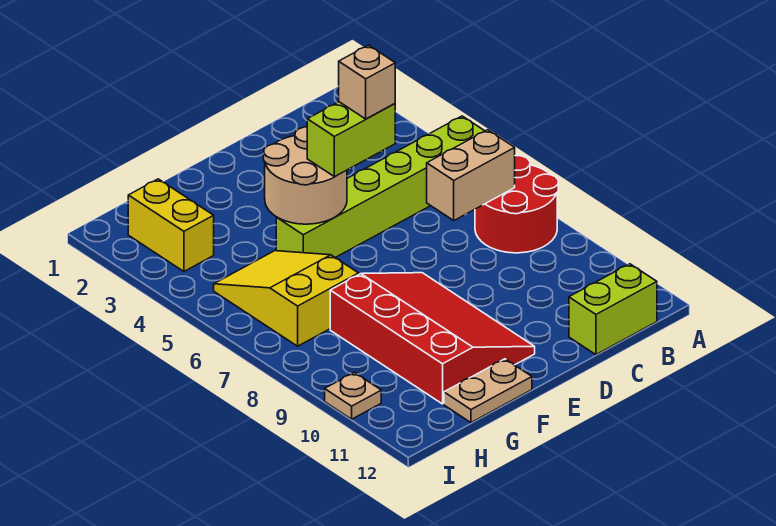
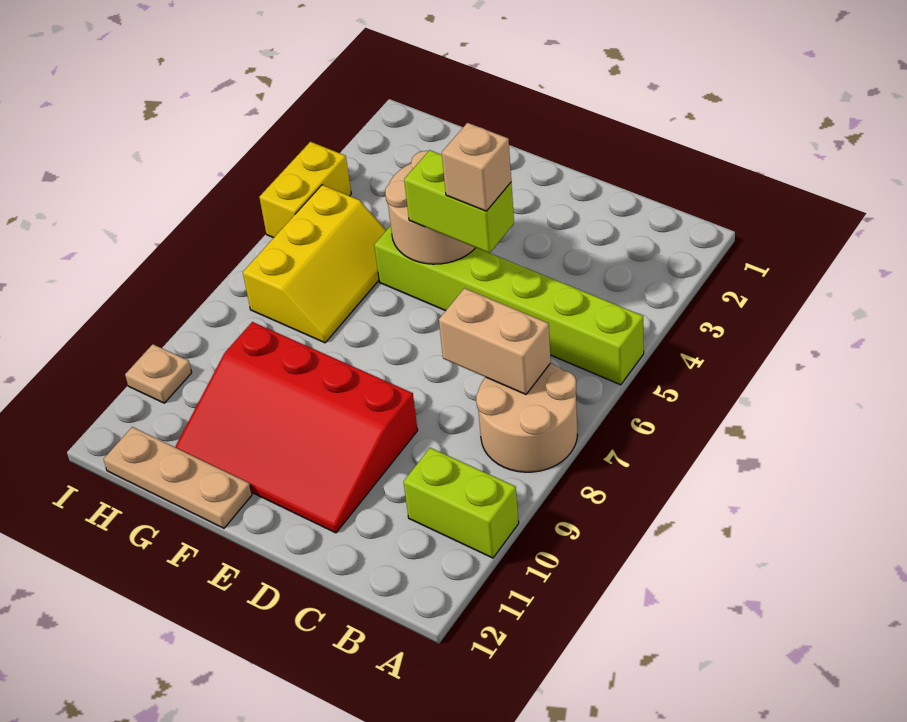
red round brick A7:B8 level 1 -> tan round brick A7:B8 level 1
lime brick B12:C12 level 1 -> lime brick A10:B10 level 1
red slope E8:G11 level 1 top G -> red slope D9:G11 level 1 top 9
tan plate F12:G12 level 1 -> tan plate F12:H12 level 1
yellow slope G5:H7 level 1 top 7 -> yellow slope G5:H7 level 1 top H
yellow brick H2:H3 level 1 -> yellow brick I4:I5 level 1

